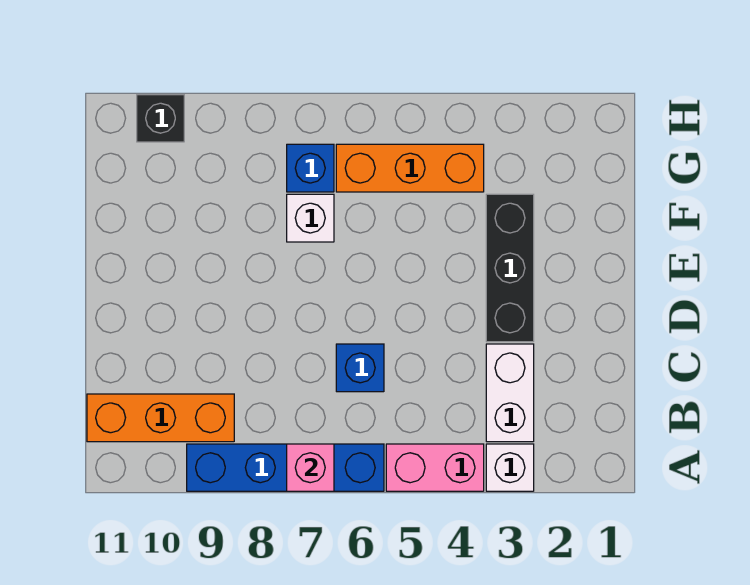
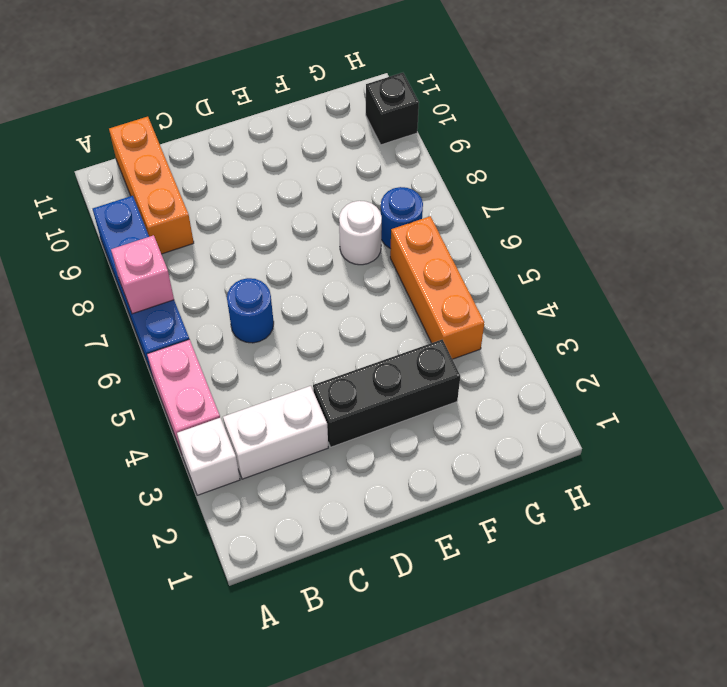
blue brick C6 level 1 -> blue round brick C6 level 1
white brick F7 level 1 -> white round brick F7 level 1
blue brick G7 level 1 -> blue round brick G7 level 1

